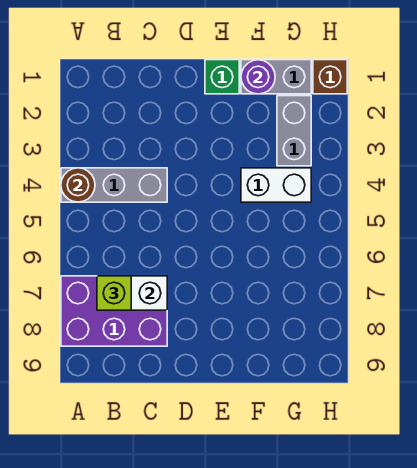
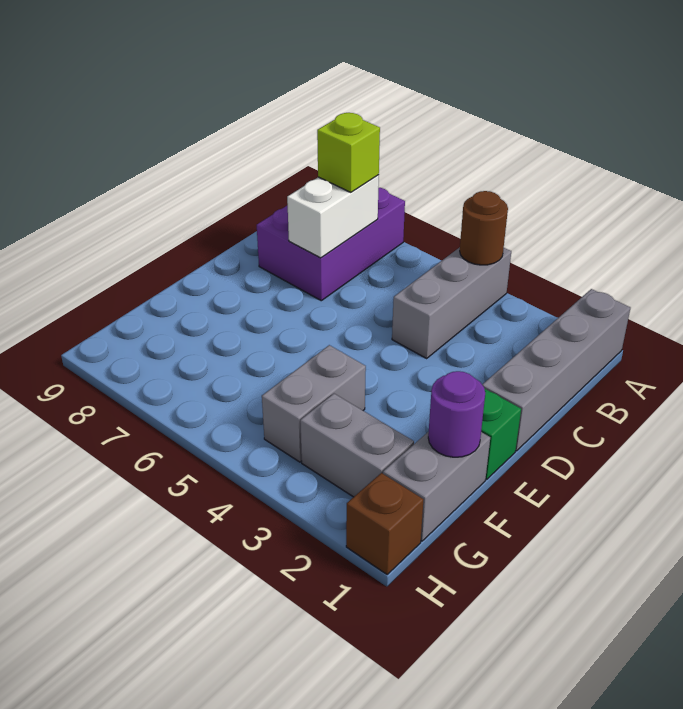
none -> grey brick A1:D1 level 1
white brick F4:G4 level 1 -> grey brick F4:G4 level 1

